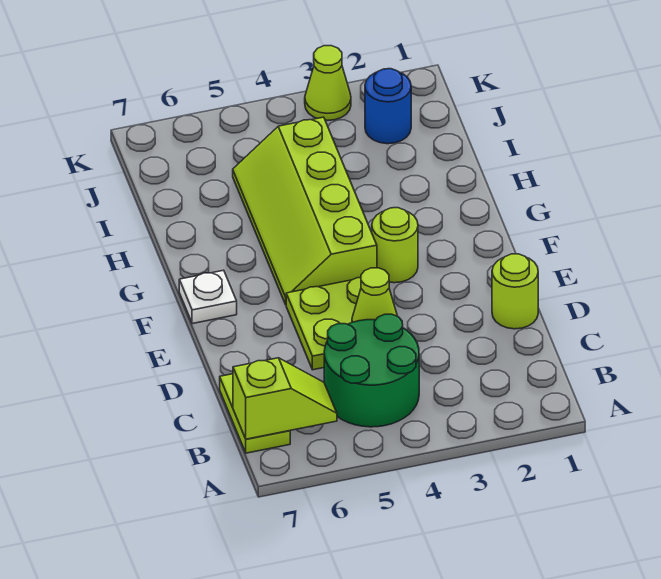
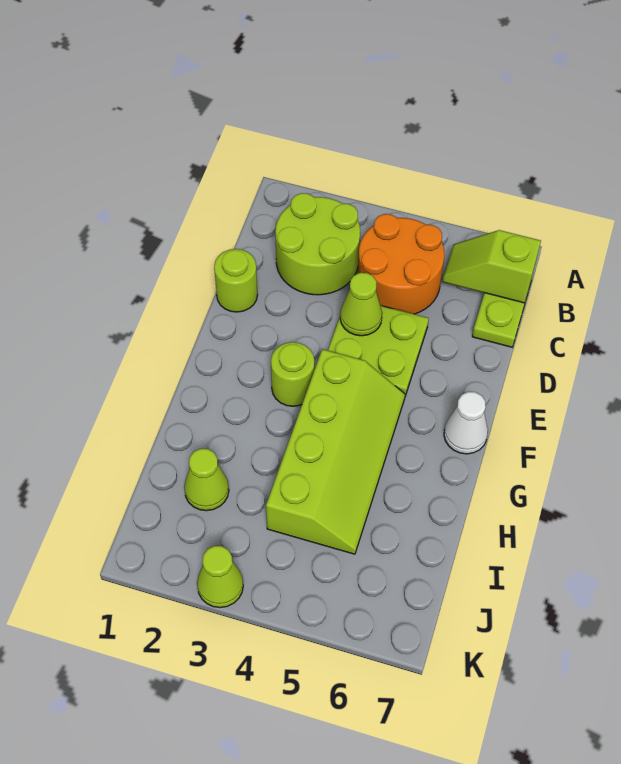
none -> lime round brick B2:C3 level 1
green round brick B4:C5 level 1 -> orange round brick B4:C5 level 1
white plate F7 level 1 -> white cone F7 level 1
none -> lime cone I2 level 1
blue round brick J2 level 1 -> none

